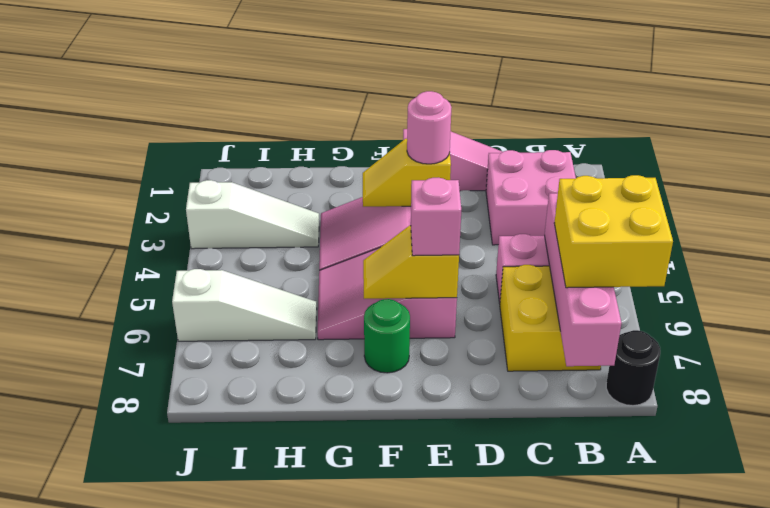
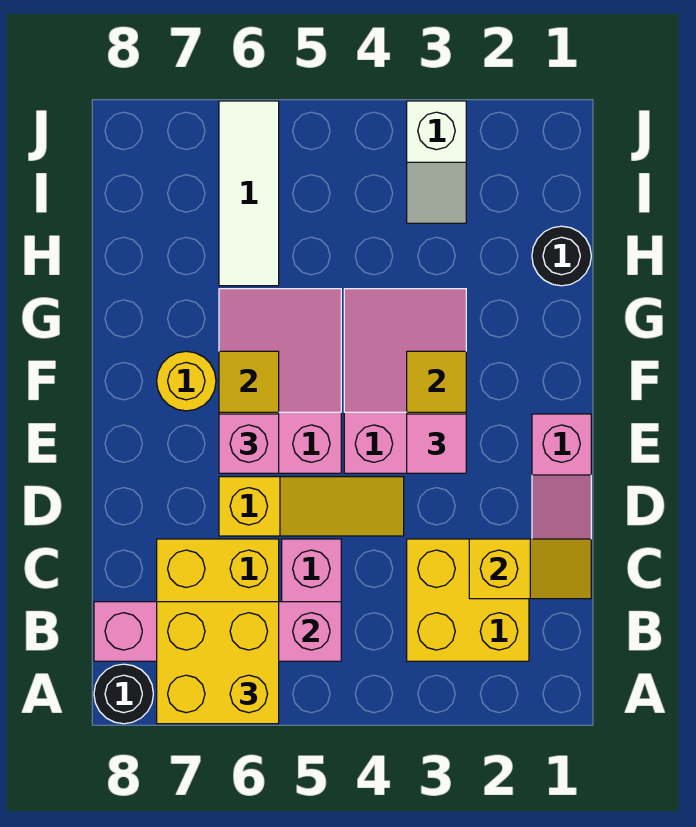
pink brick B2:C3 level 1 -> yellow brick B2:C3 level 1
none -> yellow slope C1:C2 level 2 top 2
none -> yellow slope D4:D6 level 1 top 6
pink round brick E3 level 3 -> pink tile E3 level 3
green round brick F7 level 1 -> yellow round brick F7 level 1
none -> black round brick H1 level 1
white slope H3:J3 level 1 top J -> white slope I3:J3 level 1 top J
white slope H6:J6 level 1 top J -> white tile H6:J6 level 1

